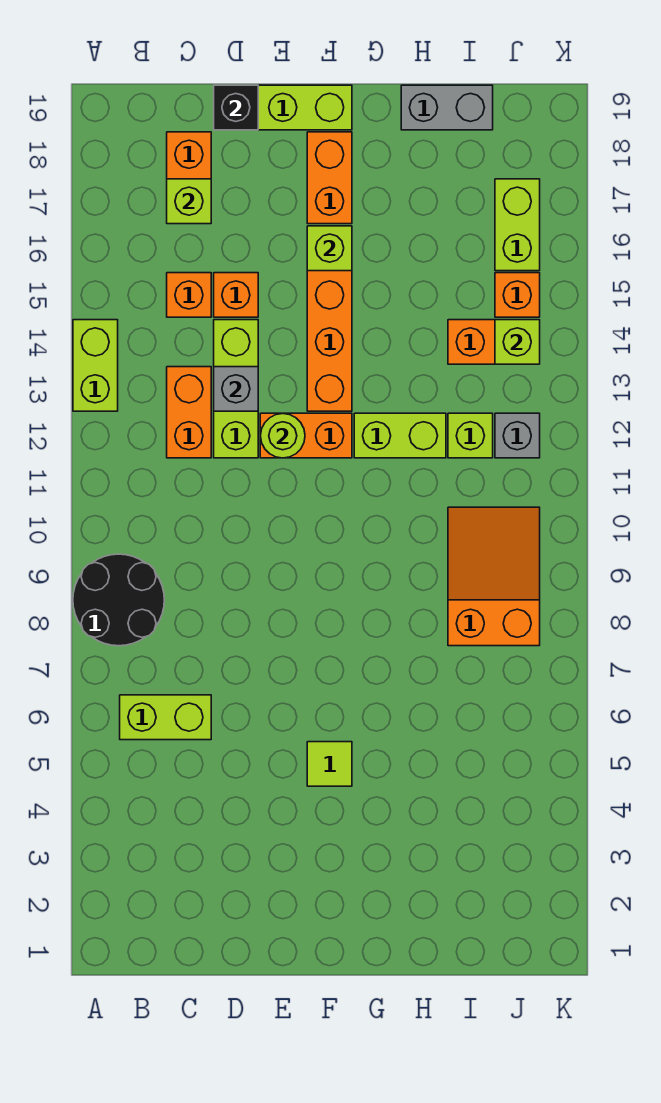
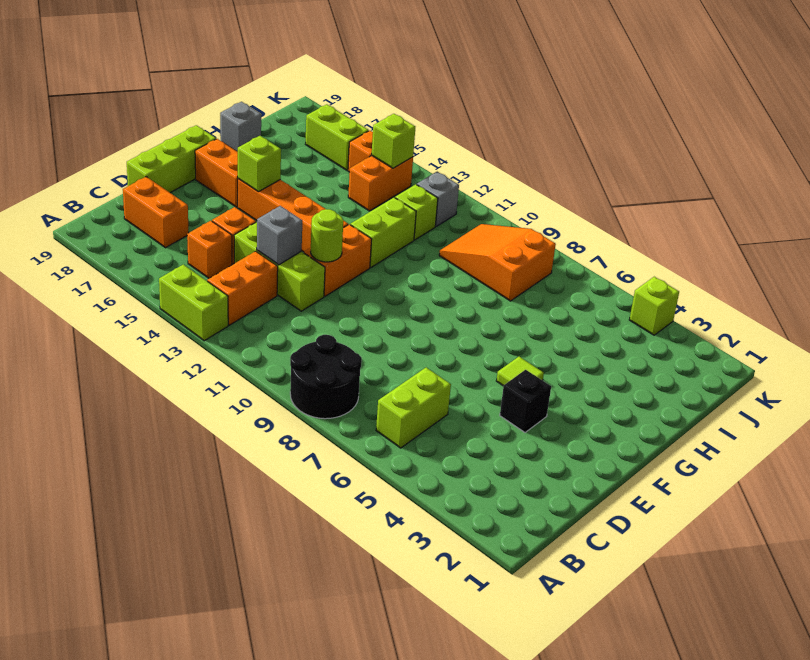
orange brick C12:C13 level 1 -> orange brick B13:C13 level 1
lime brick C17 level 2 -> lime brick K4 level 1
black brick D19 level 2 -> black brick E4 level 1
grey brick H19:I19 level 1 -> grey brick H19 level 1

